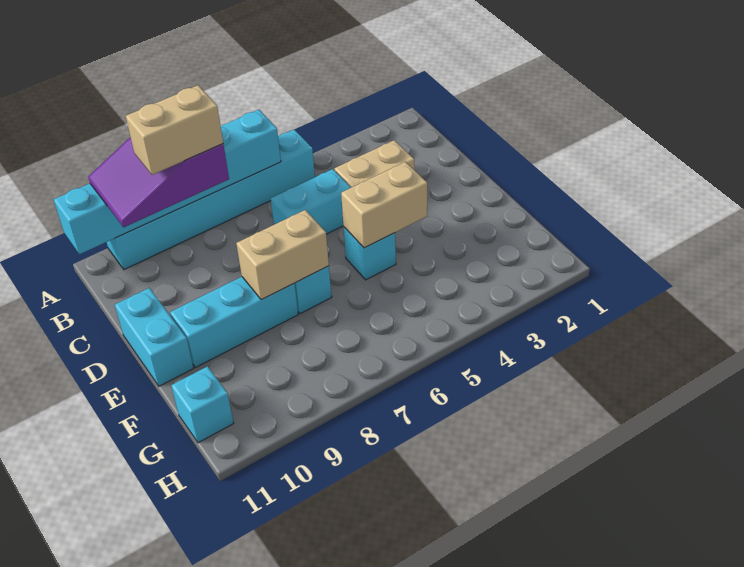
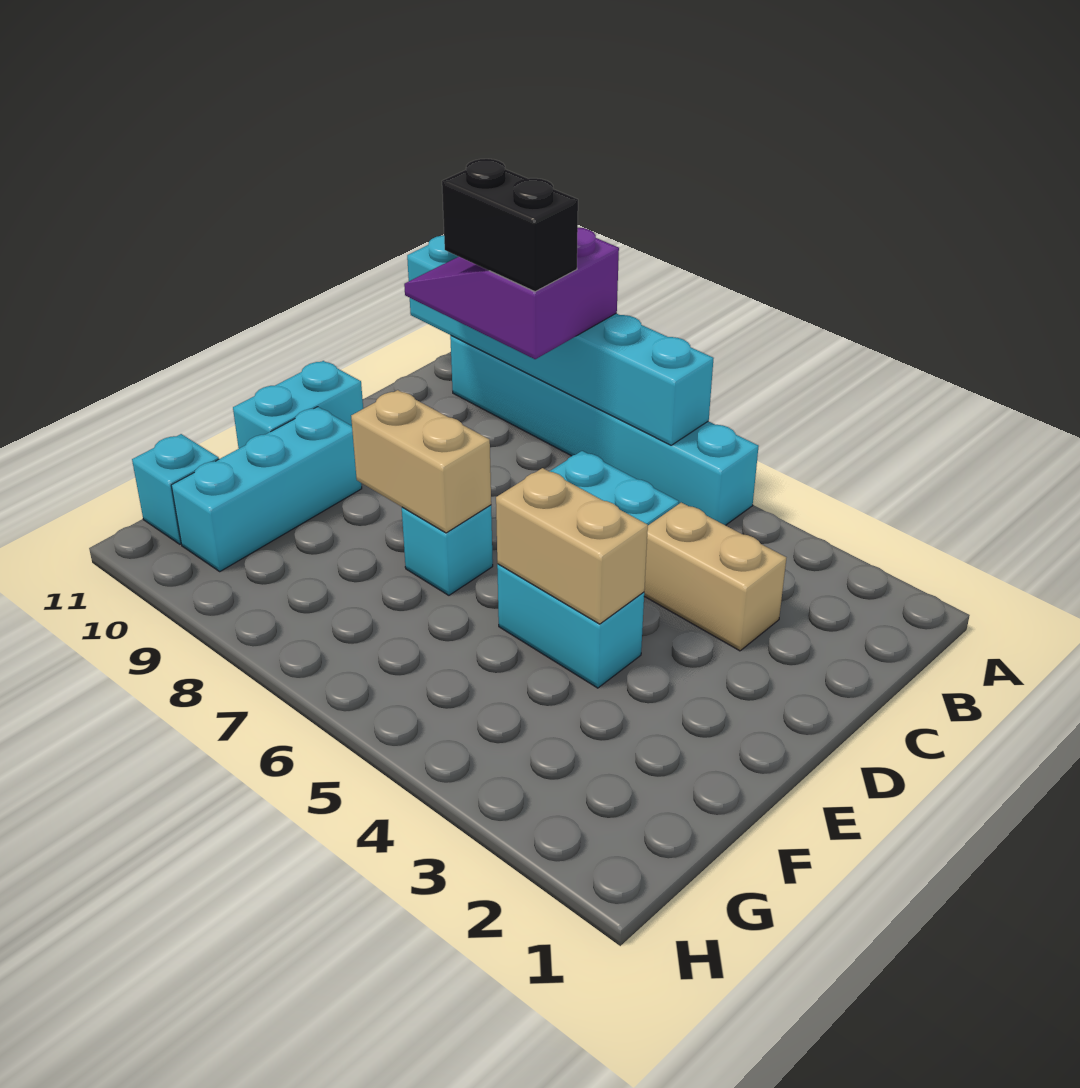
tan brick B8:B9 level 4 -> black brick B8:B9 level 4
cyan brick E5 level 1 -> cyan brick E4:E5 level 1
cyan brick E8:E10 level 1 -> cyan brick E10:G10 level 1

